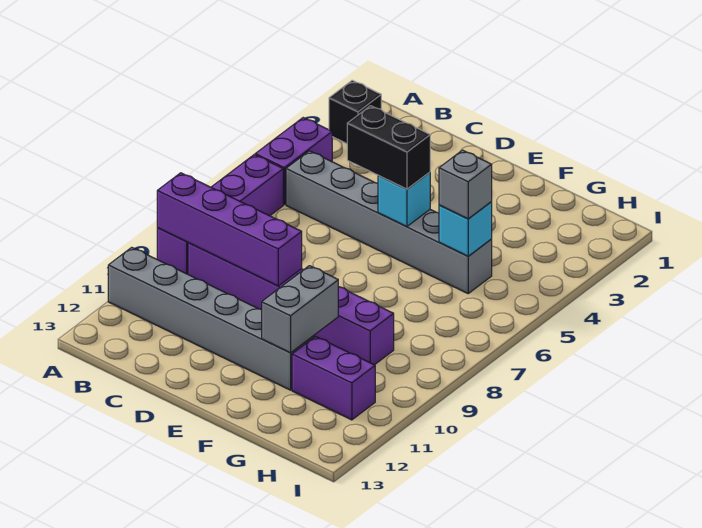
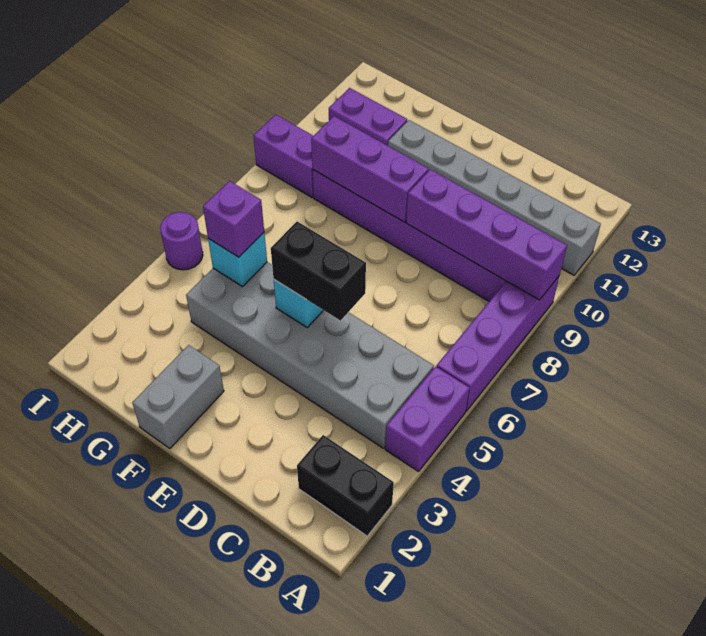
black brick A2 level 1 -> black brick A2:B2 level 1
grey brick B5:G5 level 1 -> grey brick B4:G5 level 1
none -> purple brick E9:G9 level 2
grey brick F10:F11 level 2 -> grey brick F1:F2 level 1
grey brick G5 level 3 -> purple brick G5 level 3
none -> purple brick H9:I9 level 1
none -> purple round brick I5 level 1

